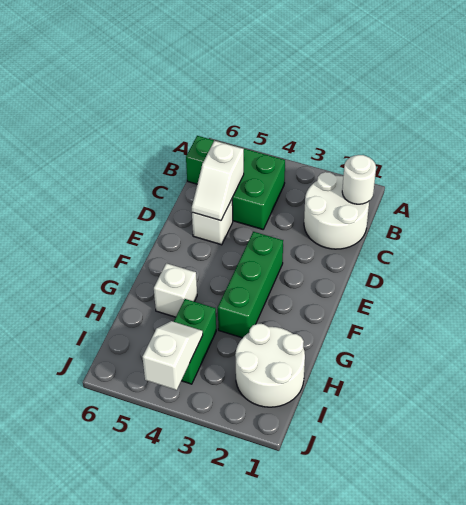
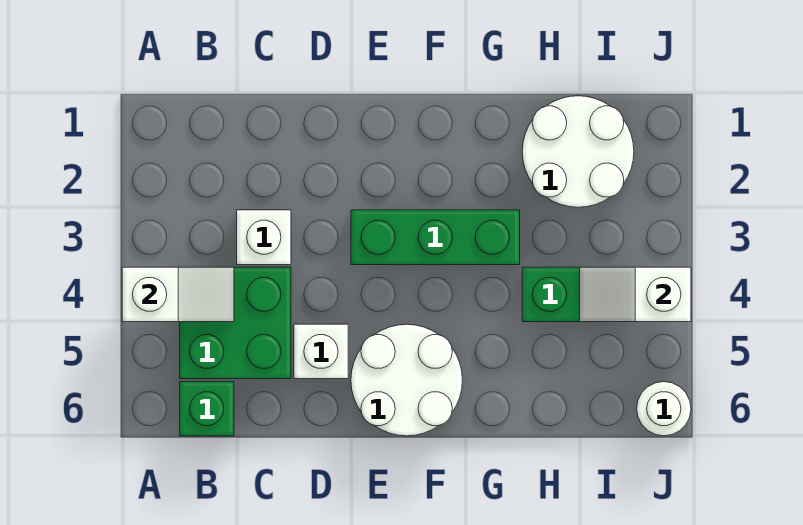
white round brick B1:C2 level 1 -> white round brick E5:F6 level 1
white round brick B1 level 2 -> white round brick J6 level 1
white slope C5:D5 level 2 top C -> white slope A4:B4 level 2 top A
white brick G5 level 1 -> white brick C3 level 1

